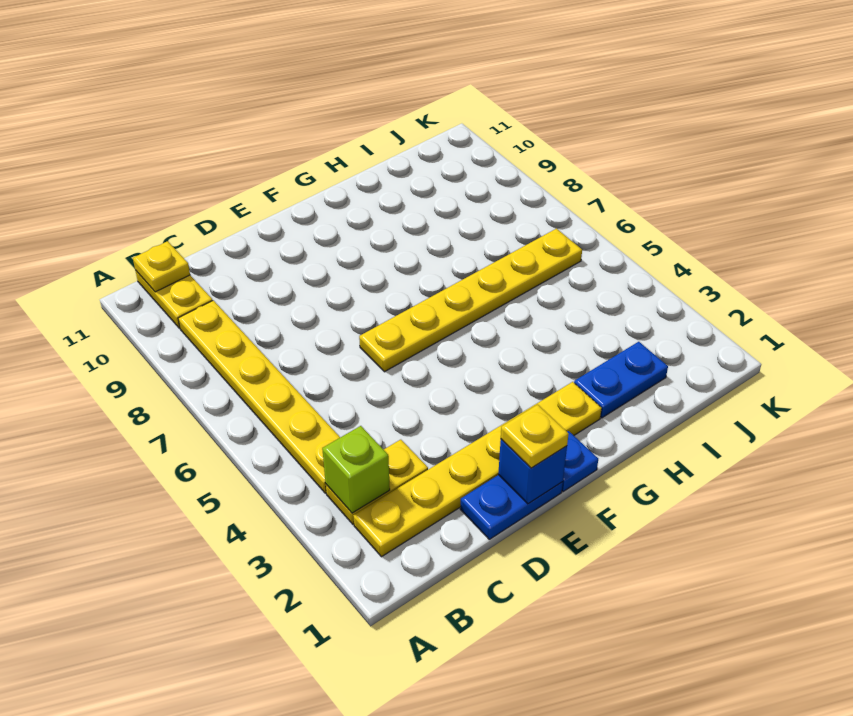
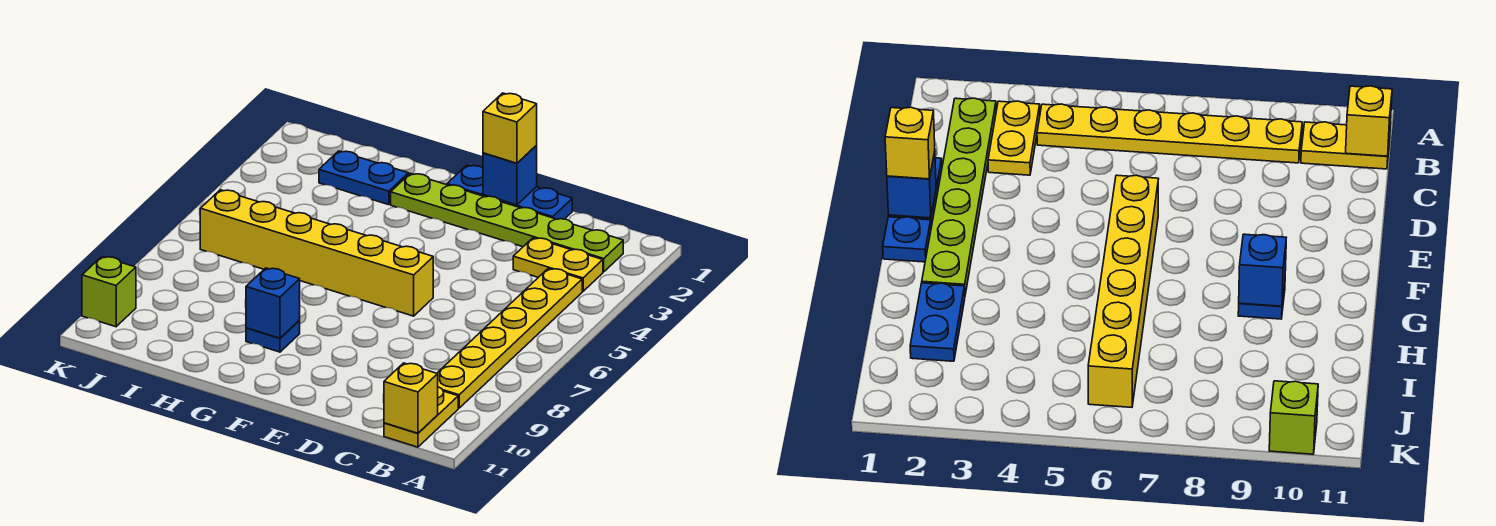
yellow plate B2:G2 level 1 -> lime plate B2:G2 level 1
lime brick B3 level 2 -> lime brick K10 level 1
yellow plate B11 level 2 -> yellow brick B11 level 2
yellow plate E1 level 3 -> yellow brick E1 level 3
yellow plate E6:J6 level 1 -> yellow brick E6:J6 level 1
none -> blue plate G9 level 1
none -> blue brick G9 level 2

